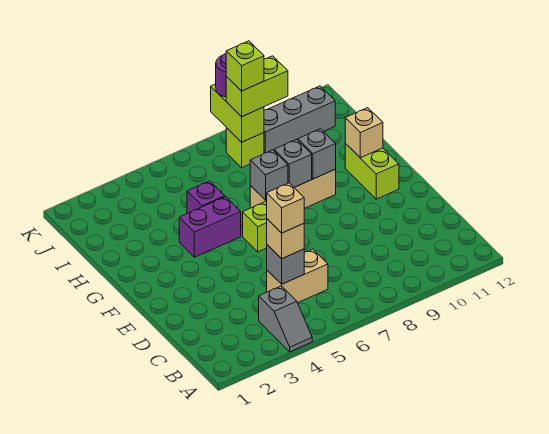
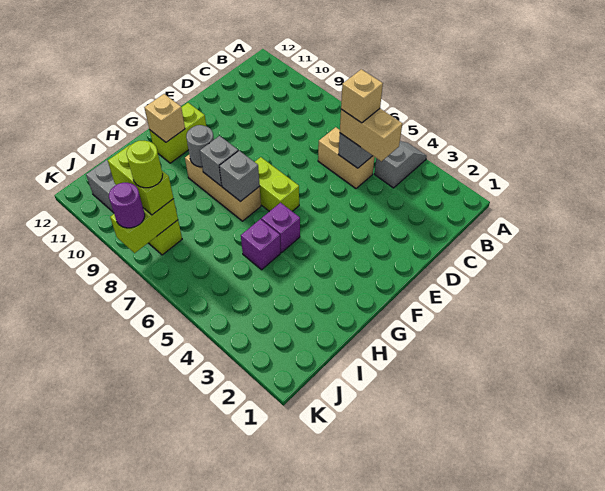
tan brick C5 level 3 -> tan brick C4:C5 level 3
purple brick G4:G5 level 1 -> purple brick G5 level 1
grey brick G9 level 2 -> grey round brick G9 level 2
lime brick J8 level 4 -> lime round brick J8 level 4

